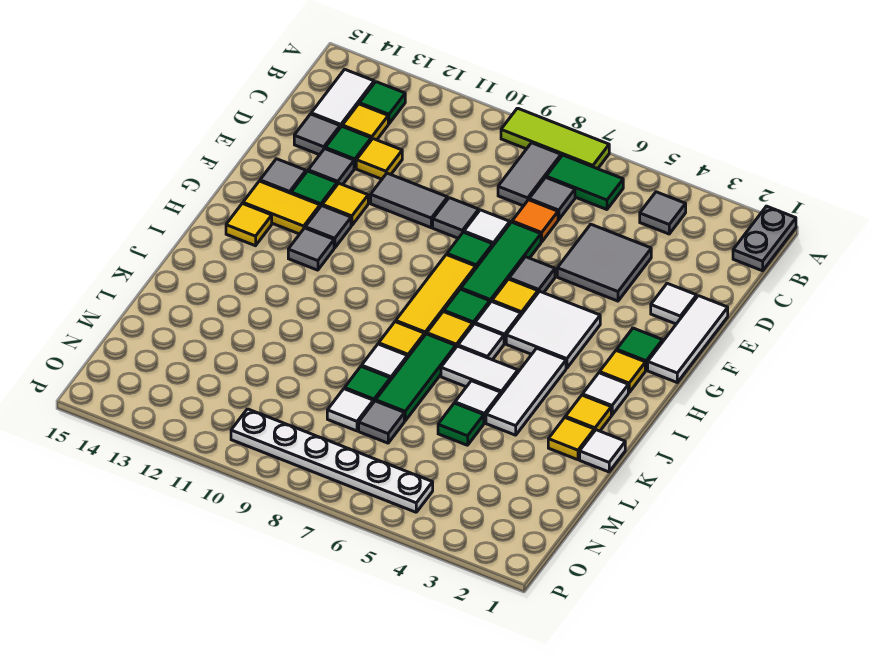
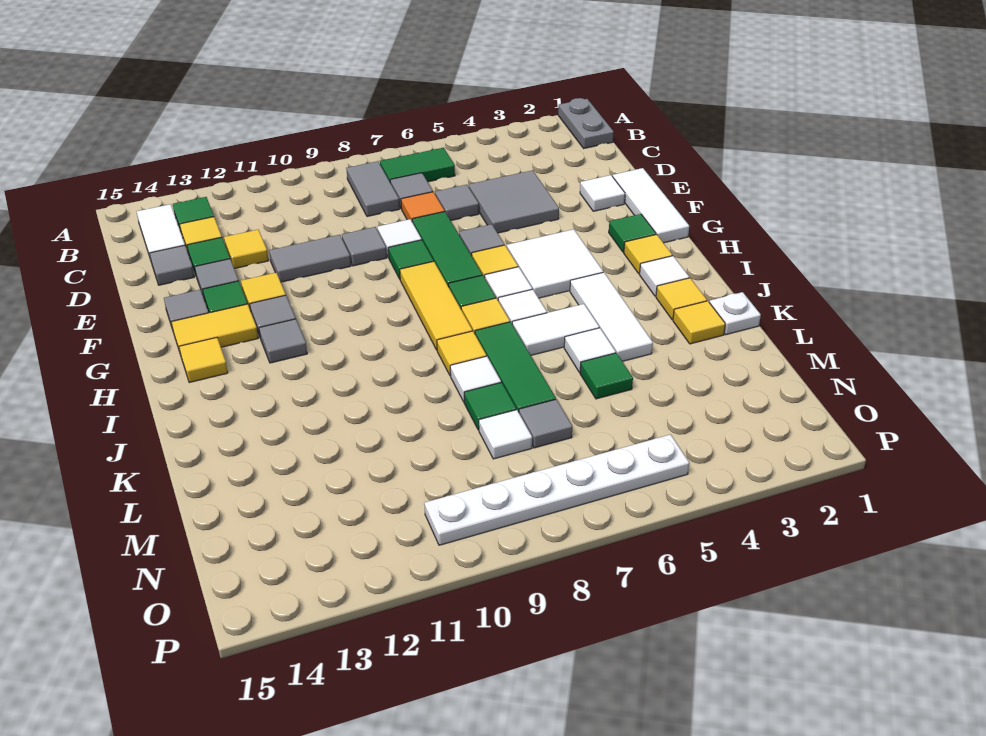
lime tile A7:A9 level 1 -> none
grey tile B4 level 1 -> grey tile D6 level 1
white tile K1 level 1 -> white plate K1 level 1

